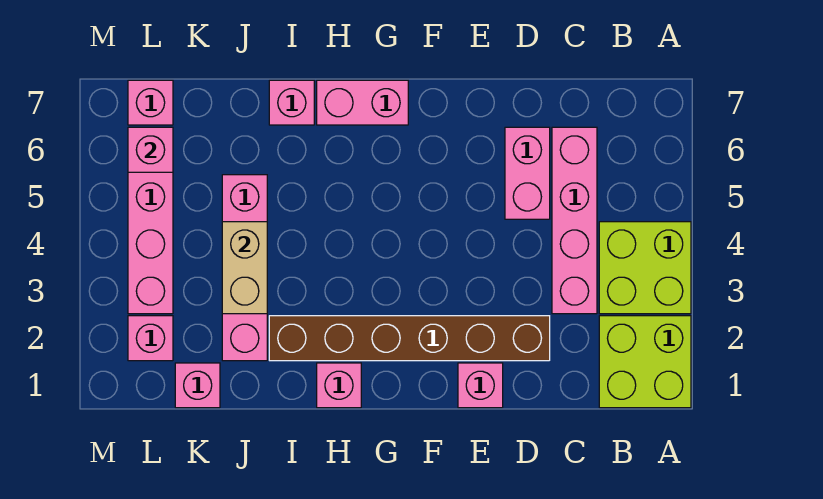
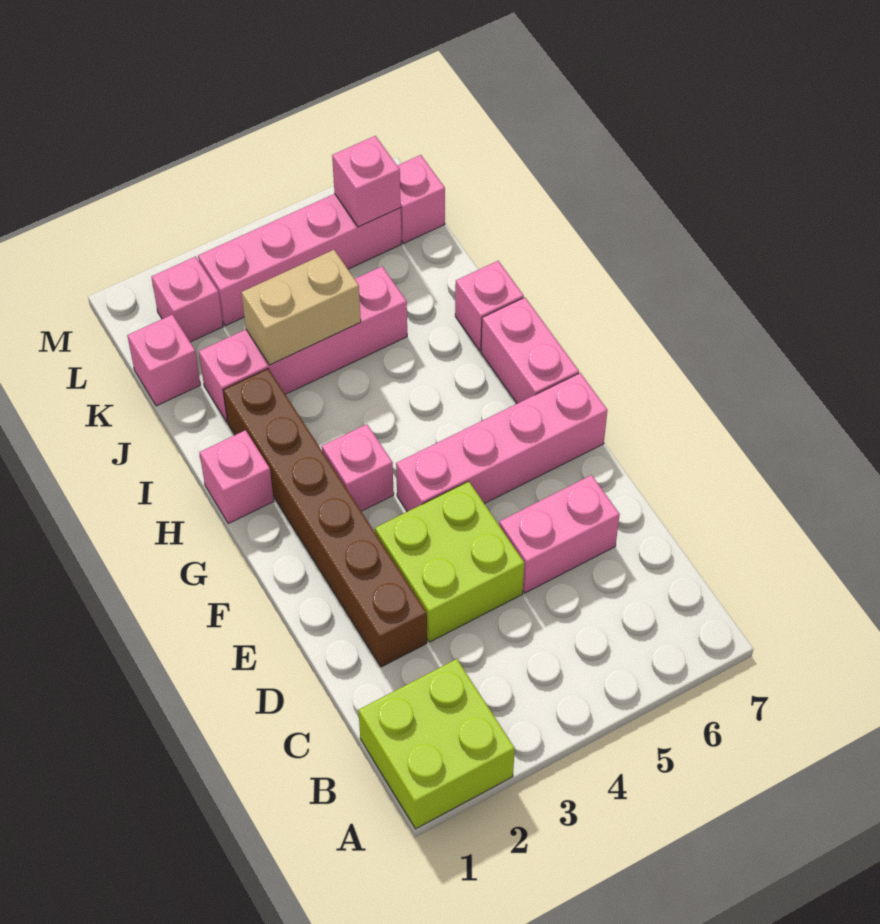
lime brick A3:B4 level 1 -> lime brick D3:E4 level 1
pink brick C3:C6 level 1 -> pink brick F4:F7 level 1
pink brick E1 level 1 -> pink brick G3 level 1

